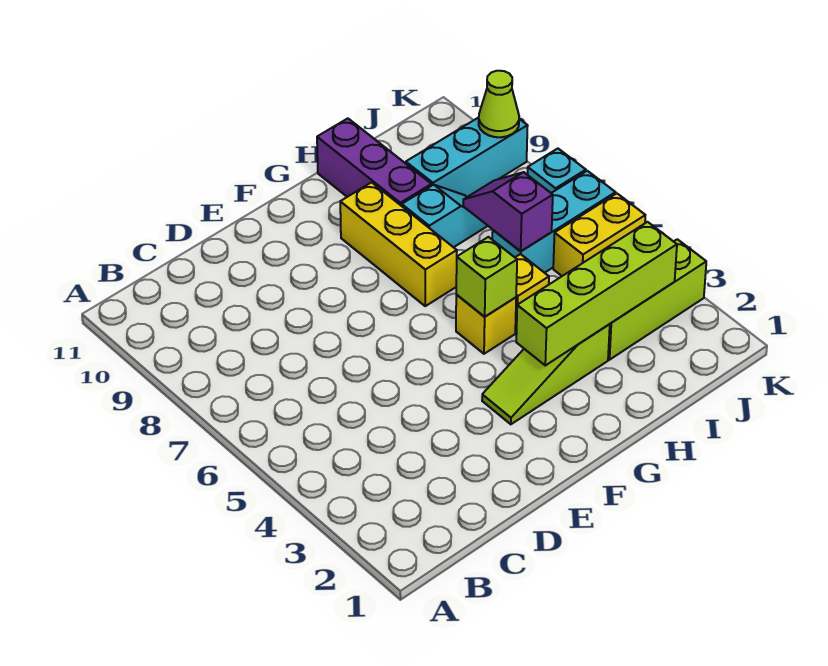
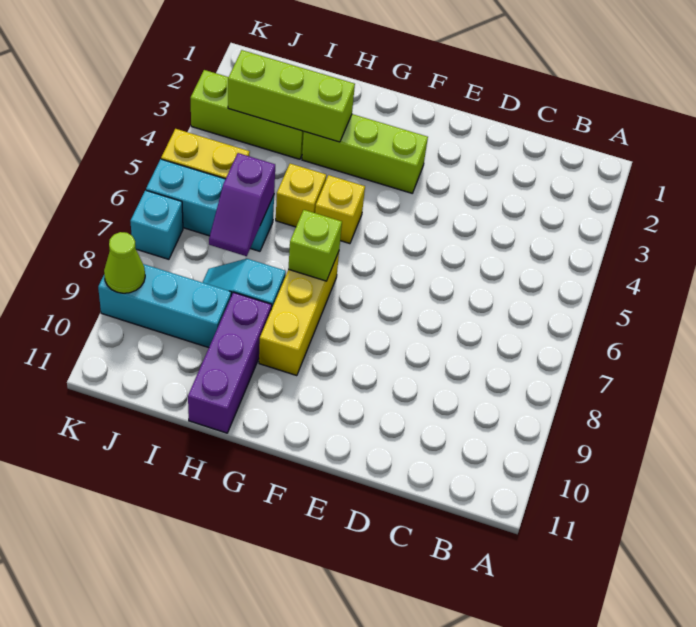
lime slope F3:H3 level 1 top H -> lime brick F3:H3 level 1
lime brick G3:J3 level 2 -> lime brick H3:J3 level 2
lime brick G5 level 2 -> lime brick G7 level 2

